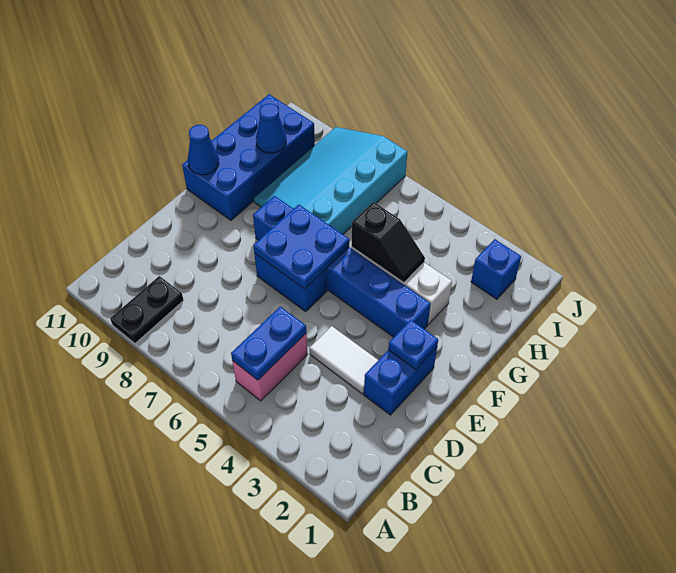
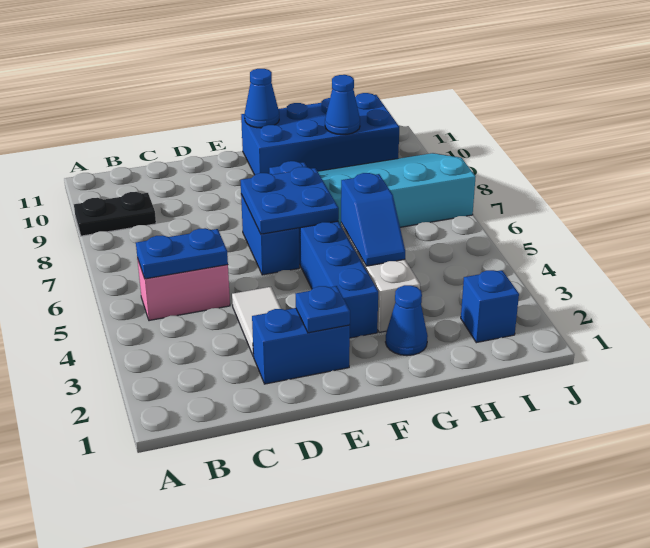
none -> blue cone G2 level 1
black slope G4:G5 level 2 top 5 -> blue slope G4:G5 level 2 top 5

